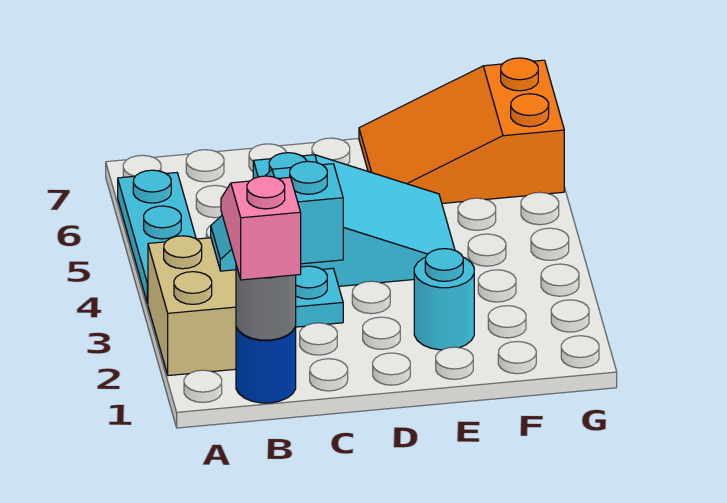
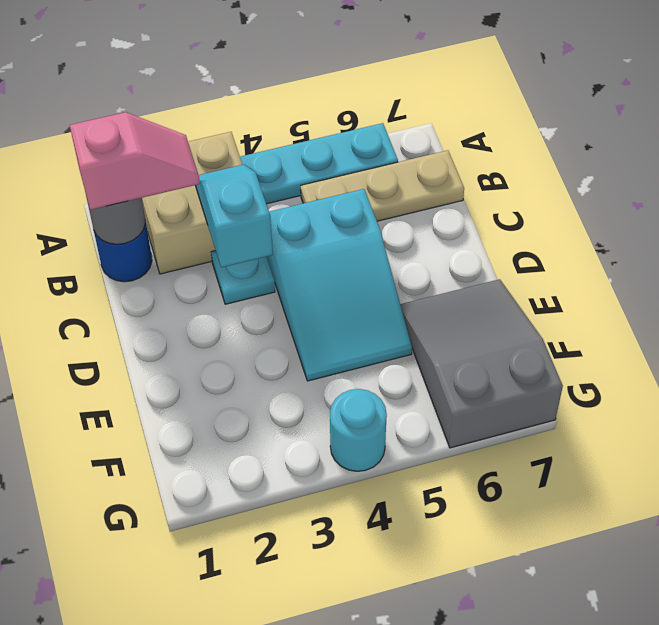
none -> tan plate B5:B7 level 1
cyan round brick E2 level 1 -> cyan round brick G4 level 1
orange slope E6:G7 level 1 top G -> grey slope E6:G7 level 1 top G

